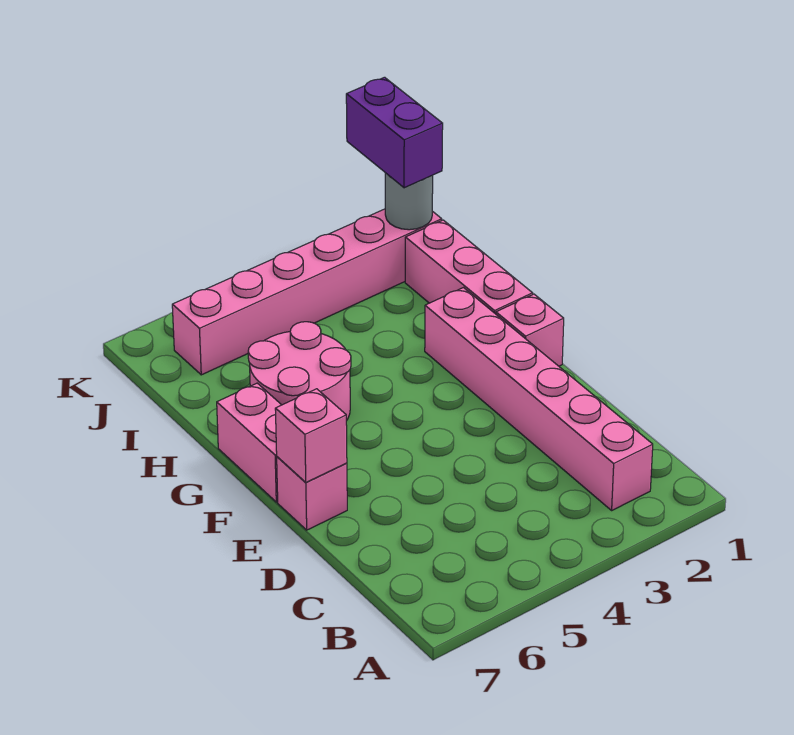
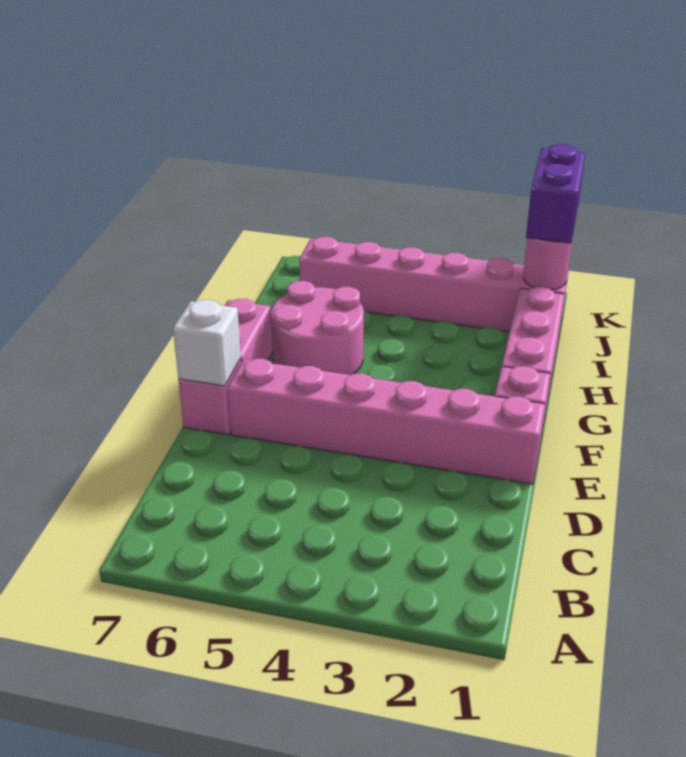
pink brick B2:G2 level 1 -> pink brick E1:E6 level 1
pink brick E7 level 2 -> white brick E7 level 2
grey round brick J1 level 2 -> pink round brick J1 level 2

